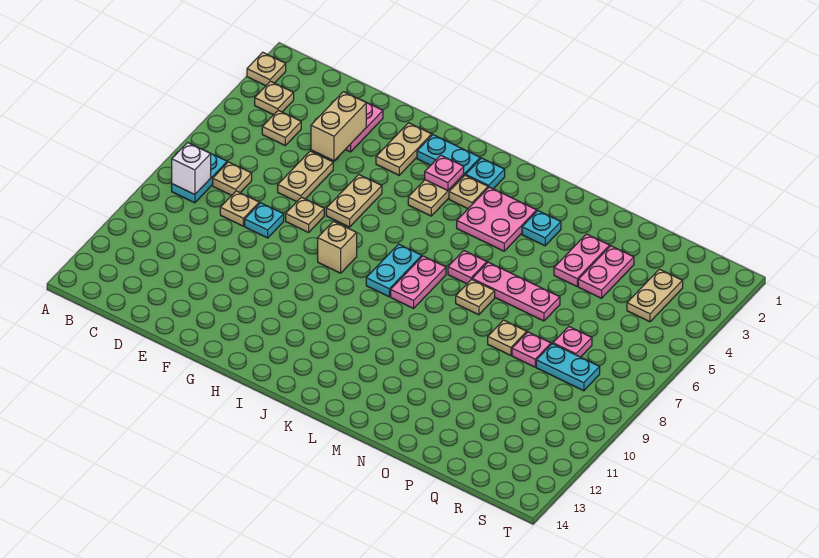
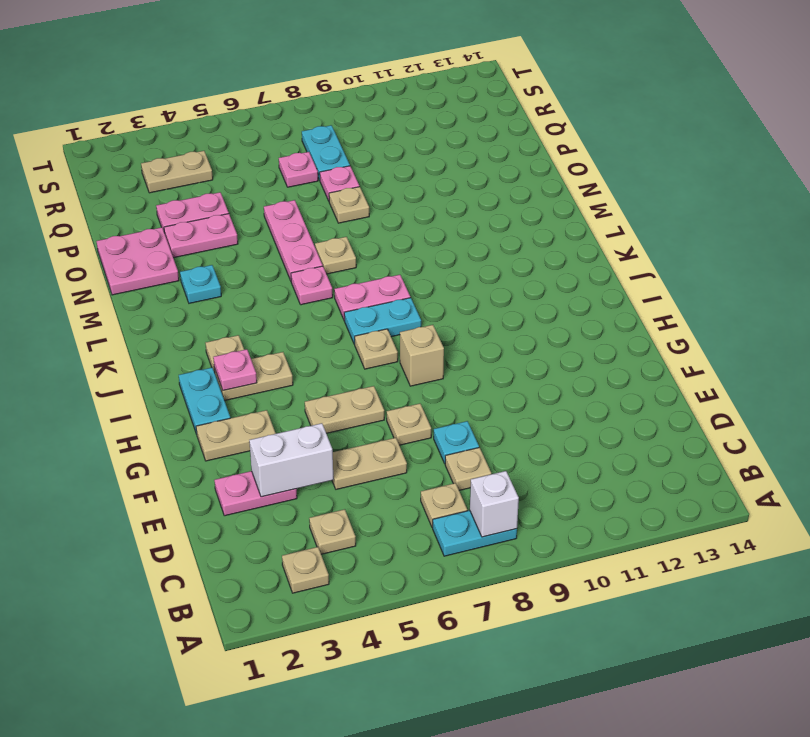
tan plate A2 level 1 -> tan plate I7 level 1
tan brick E3:E4 level 2 -> white brick E3:E4 level 2
cyan plate J2 level 1 -> none
pink plate K3:L4 level 1 -> pink plate N1:O2 level 1

